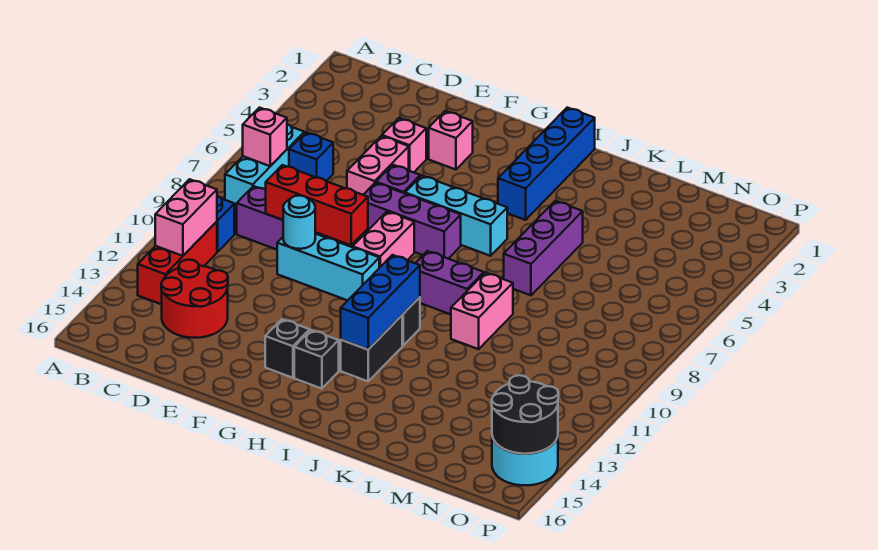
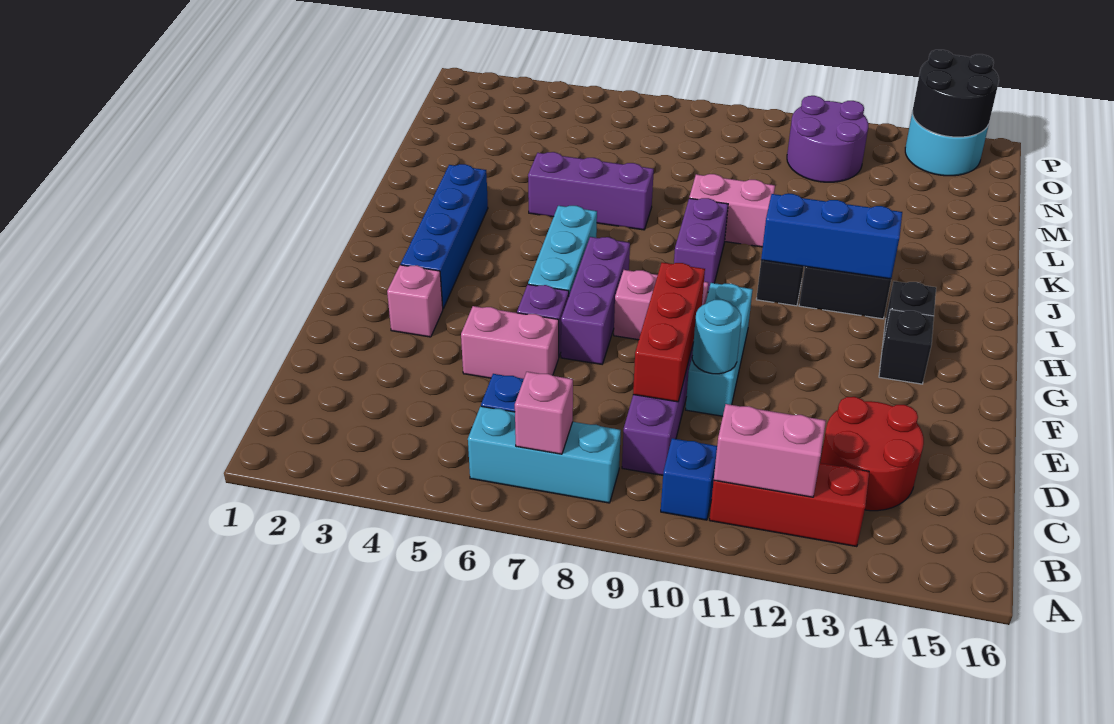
pink brick E4 level 1 -> none
blue brick I1:I4 level 1 -> blue brick G3:J3 level 1
none -> purple round brick N11:O12 level 1

